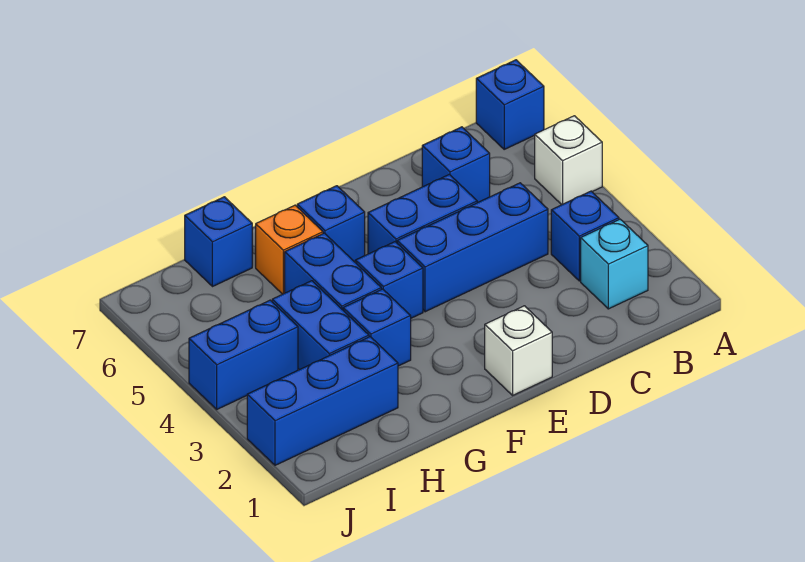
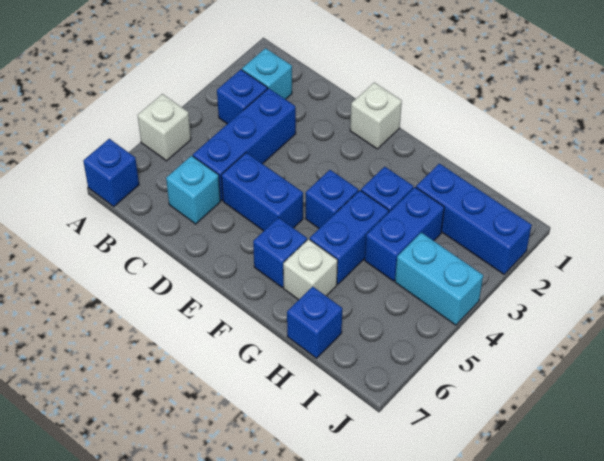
blue brick C4:E4 level 1 -> blue brick C3:C5 level 1
blue brick C6 level 1 -> cyan brick C6 level 1
orange brick G6 level 1 -> white brick G6 level 1
blue brick I4:J4 level 1 -> cyan brick I4:J4 level 1

